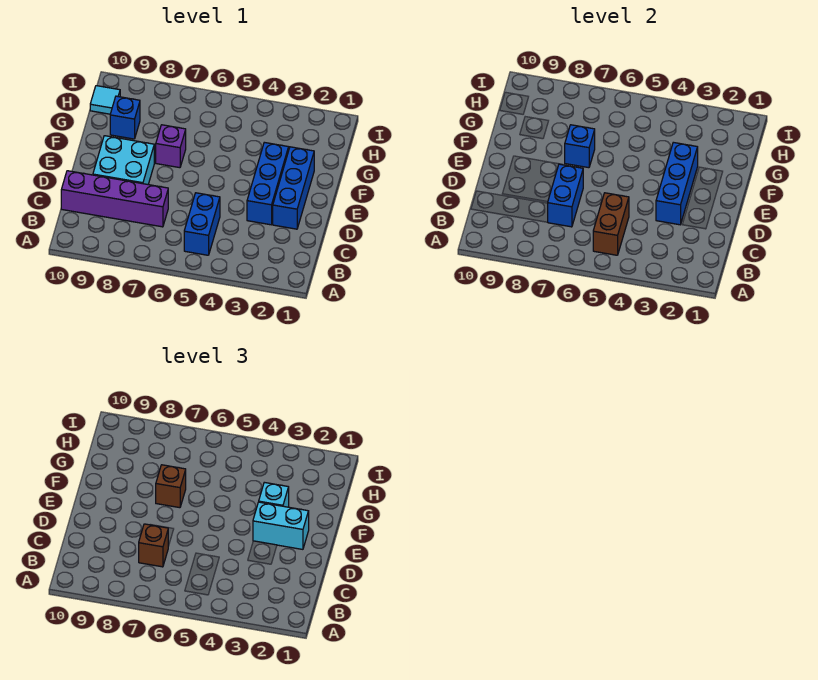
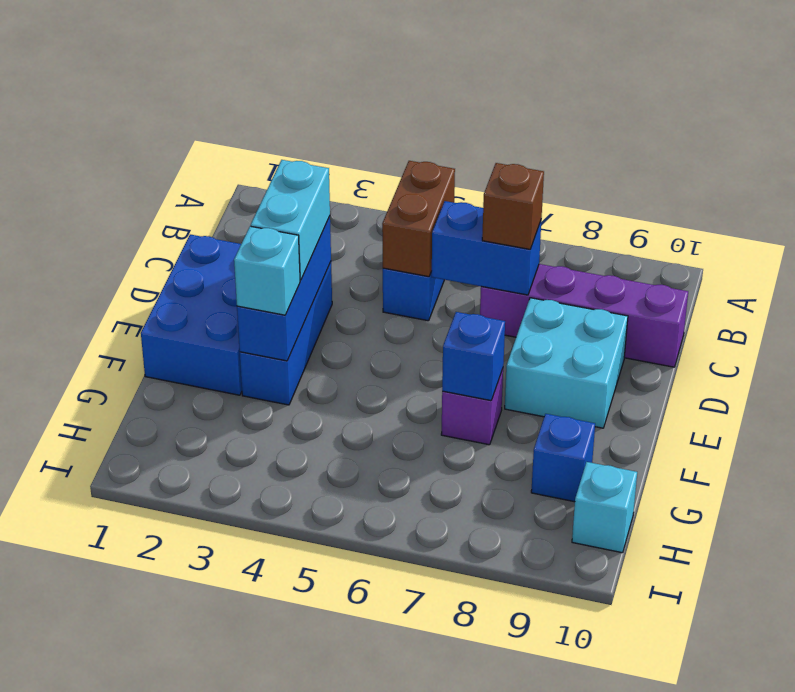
blue brick C7:D7 level 2 -> blue brick C6:C7 level 2
blue brick D2:F2 level 1 -> blue brick D1:F2 level 1
cyan brick E2:E3 level 3 -> cyan brick D3:E3 level 3
brown brick F7 level 3 -> none
cyan tile H10 level 1 -> cyan brick H10 level 1

